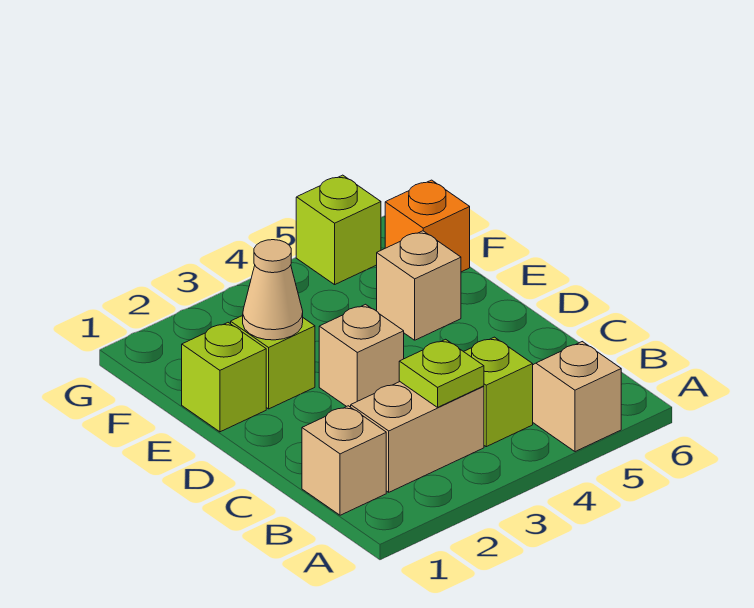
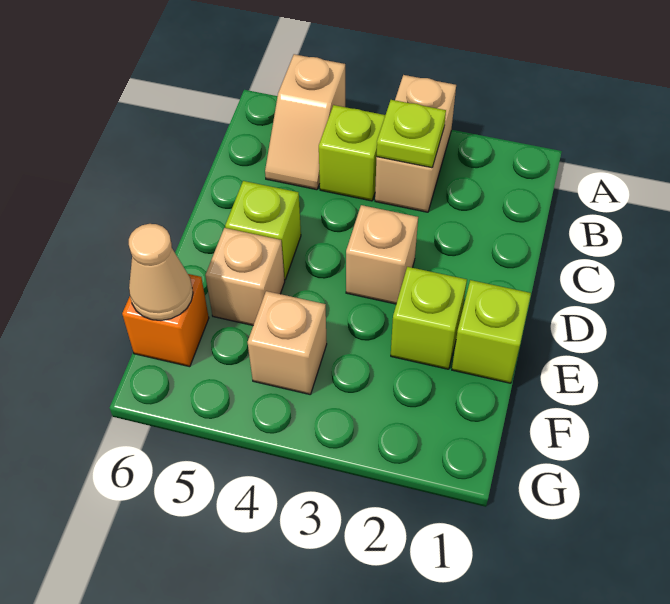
tan brick B1 level 1 -> tan brick F4 level 1
tan brick B2:B3 level 1 -> tan brick A3:B3 level 1
tan cone E2 level 2 -> tan cone F6 level 2
lime brick G5 level 1 -> lime brick D5 level 1

